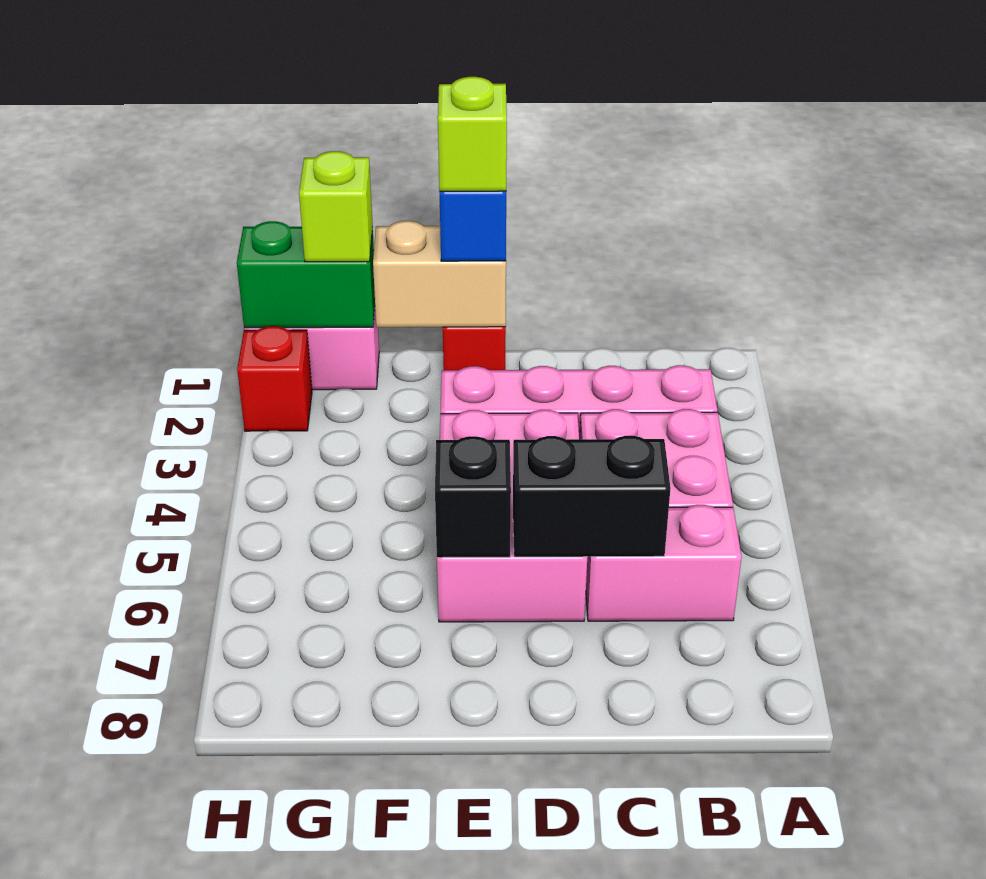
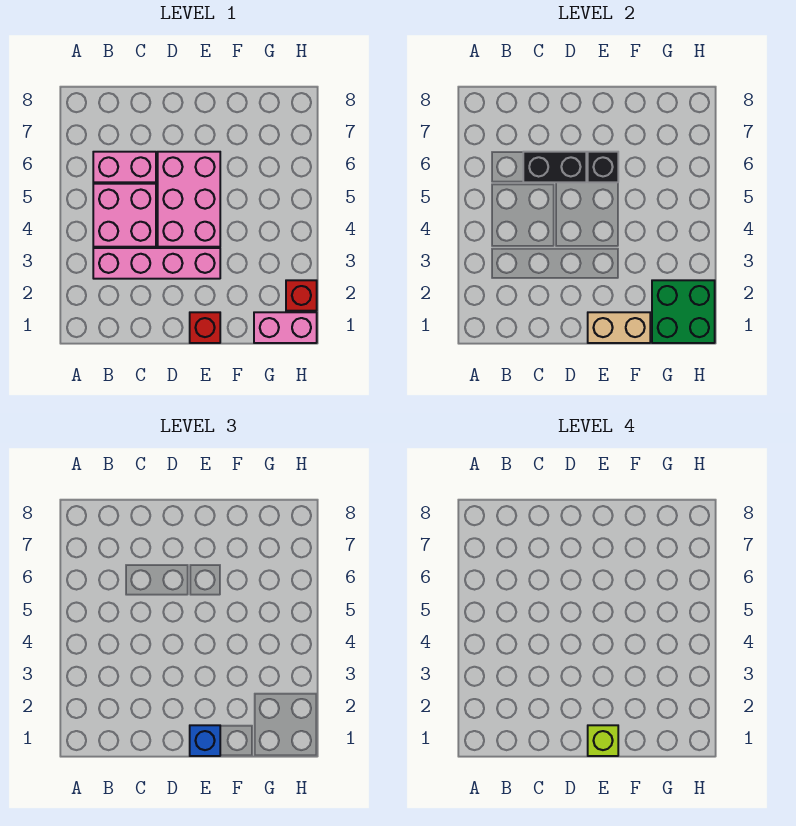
green brick G1:H1 level 2 -> green brick G1:H2 level 2
lime brick G1 level 3 -> none

